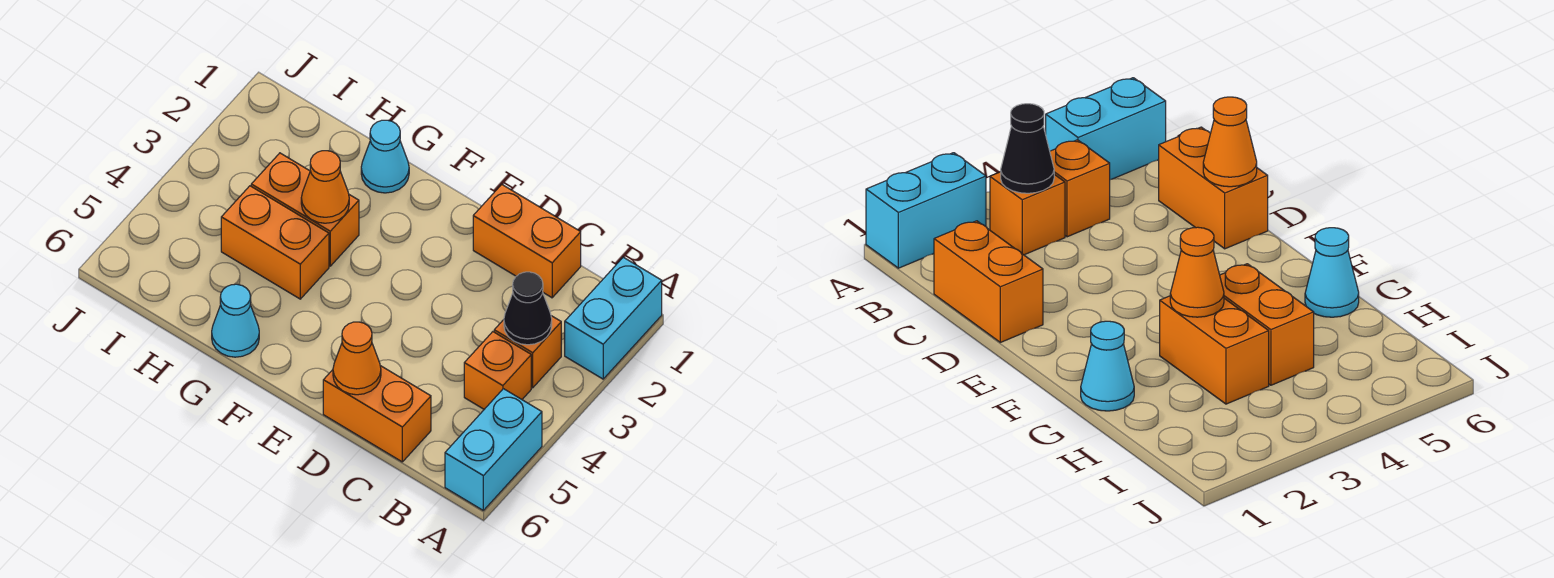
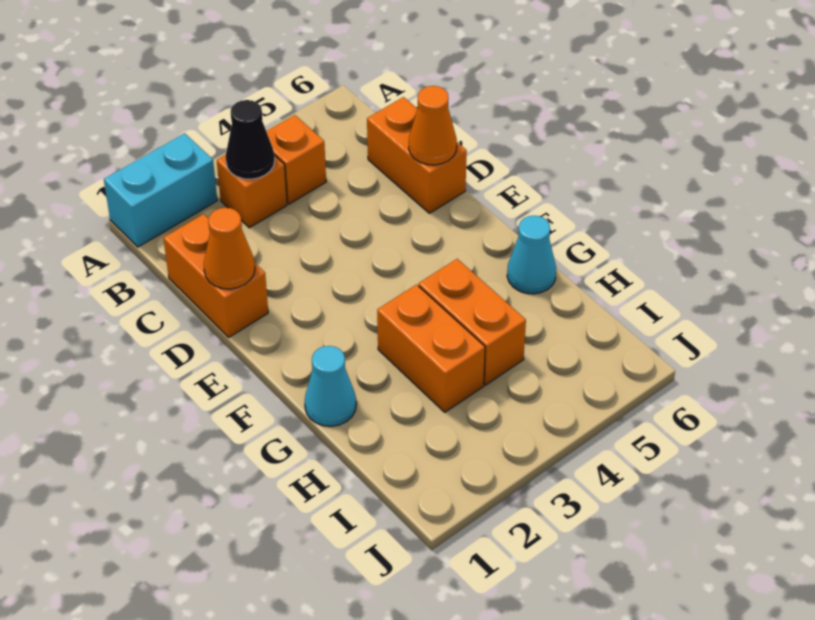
cyan brick A5:A6 level 1 -> none
orange cone G3 level 2 -> orange cone D1 level 2

